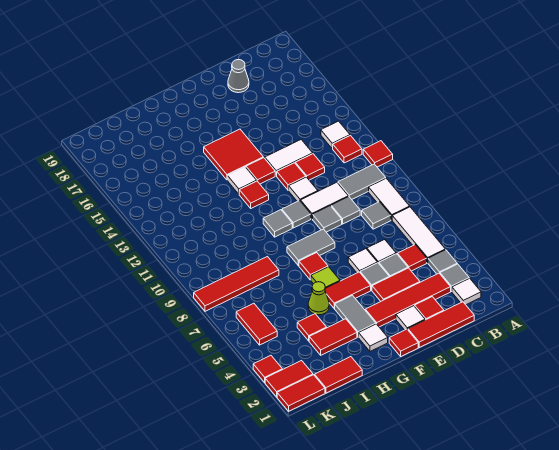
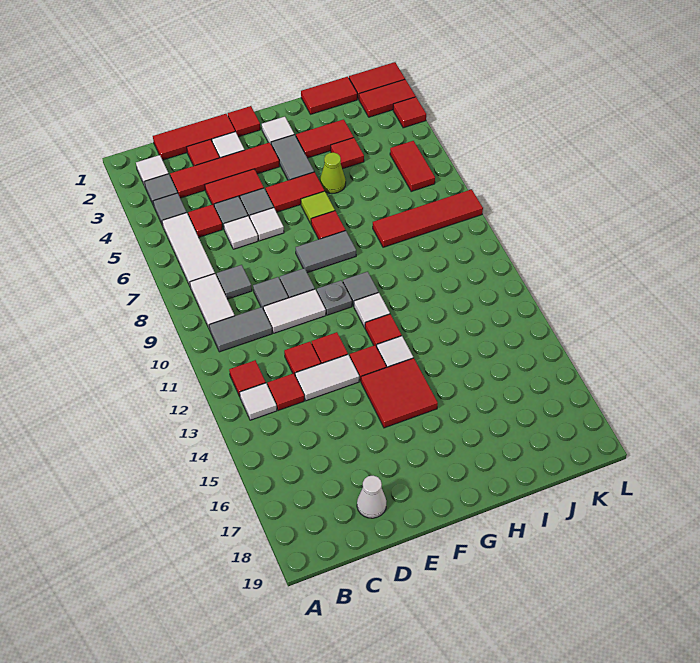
red tile A11 level 1 -> red tile C13 level 1
grey cone D18 level 1 -> white cone D18 level 1
white tile E11 level 1 -> white tile G11 level 1
grey tile F10 level 1 -> grey plate F10 level 1

